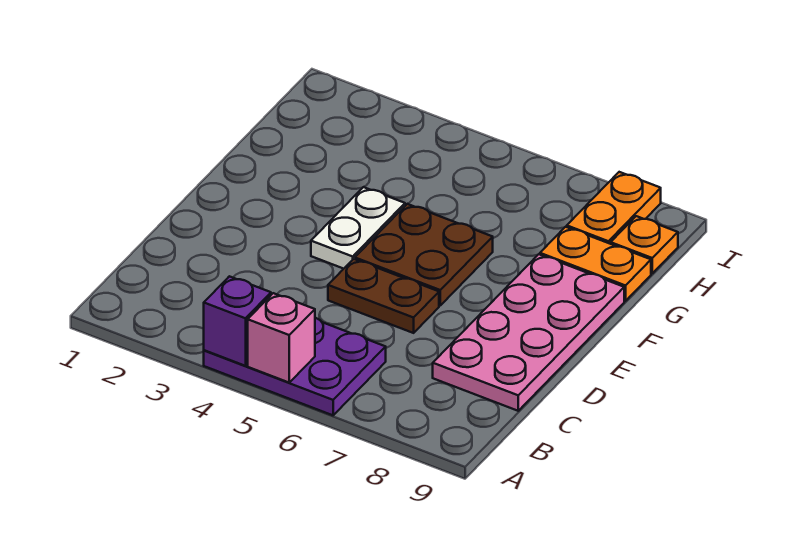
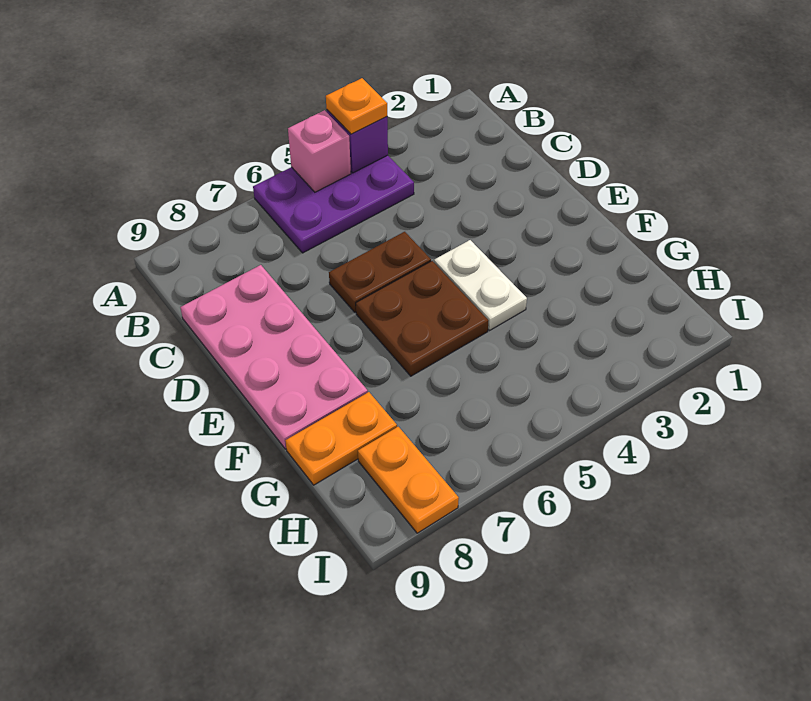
orange plate H9 level 1 -> orange plate A4 level 3

